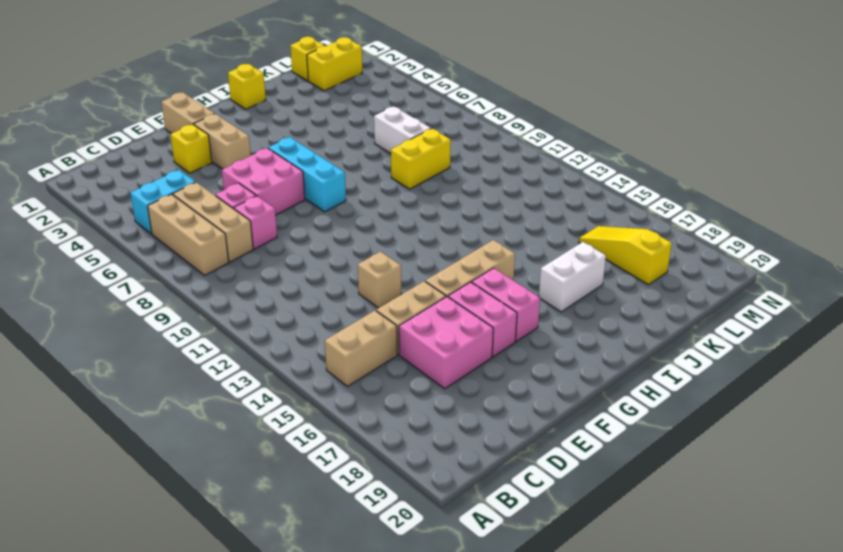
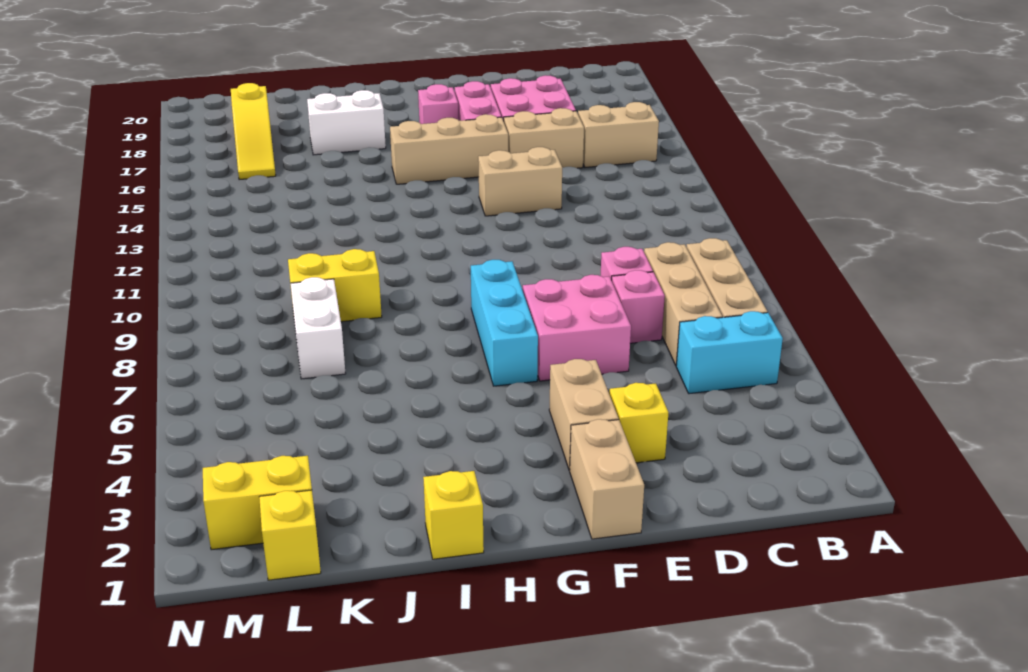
tan brick E13 level 1 -> tan brick E13:F13 level 1
pink brick G16:G17 level 1 -> pink brick G17 level 1

